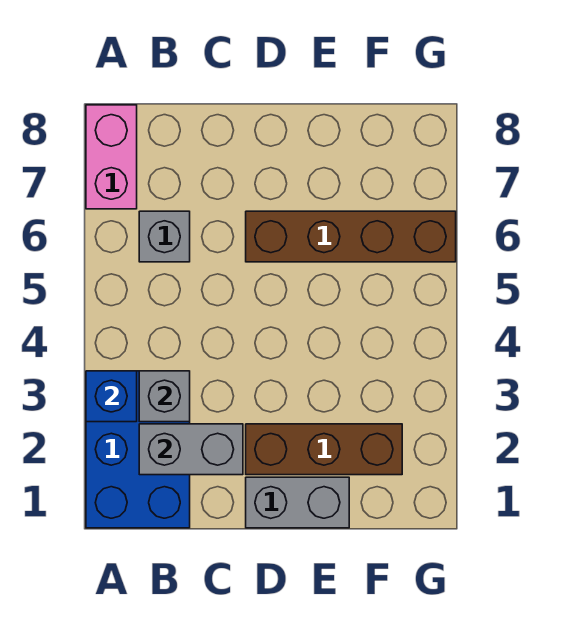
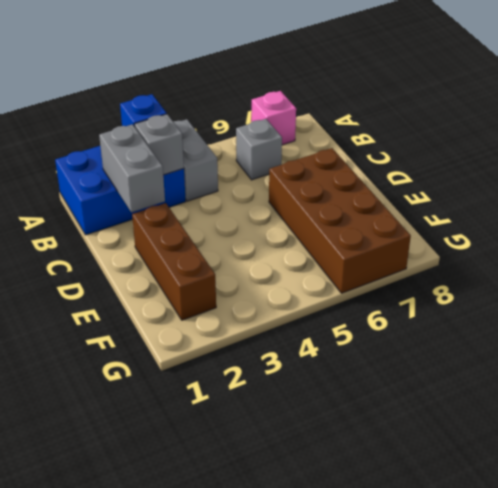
pink brick A7:A8 level 1 -> pink brick A7 level 1
grey brick D1:E1 level 1 -> grey brick A4:B4 level 1
brown brick D6:G6 level 1 -> brown brick D6:G7 level 1

